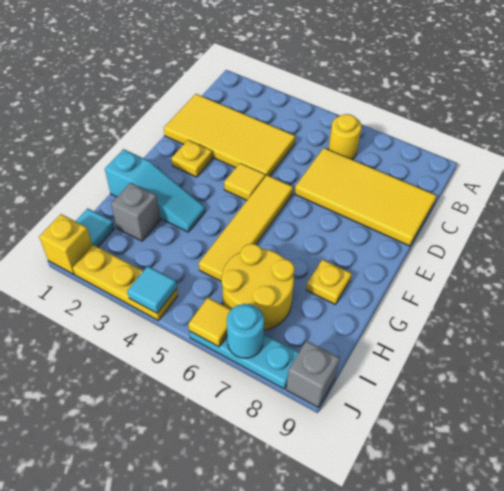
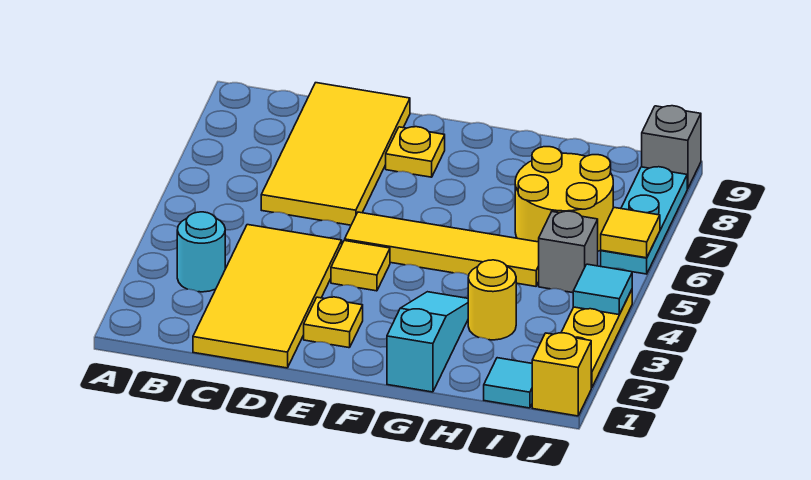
yellow round brick B6 level 1 -> yellow round brick H3 level 1
yellow plate G8 level 1 -> yellow plate E8 level 1
grey brick H2 level 1 -> grey brick I5 level 1
cyan round brick J7 level 2 -> cyan round brick B3 level 1

